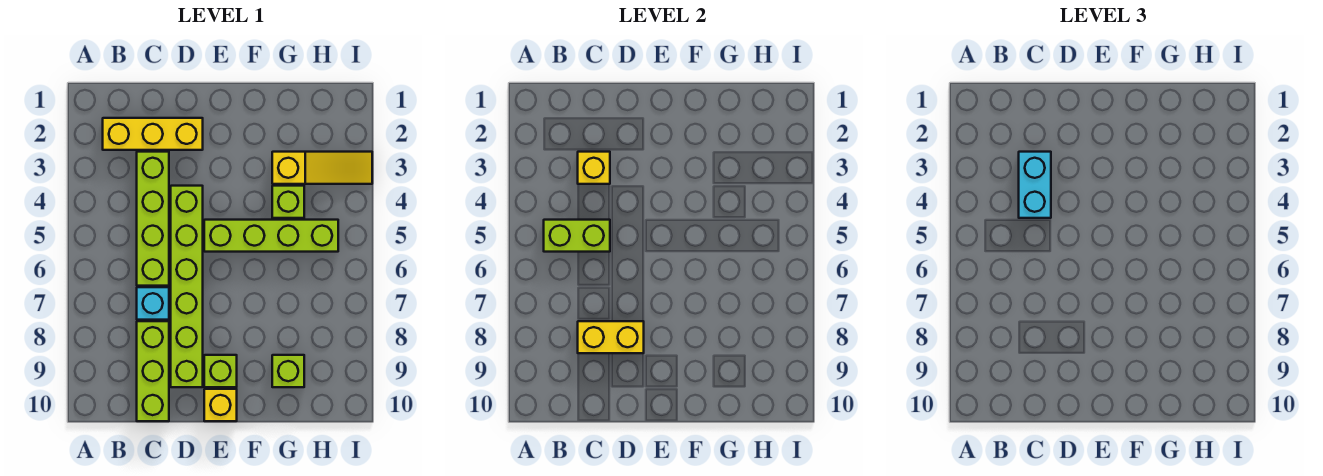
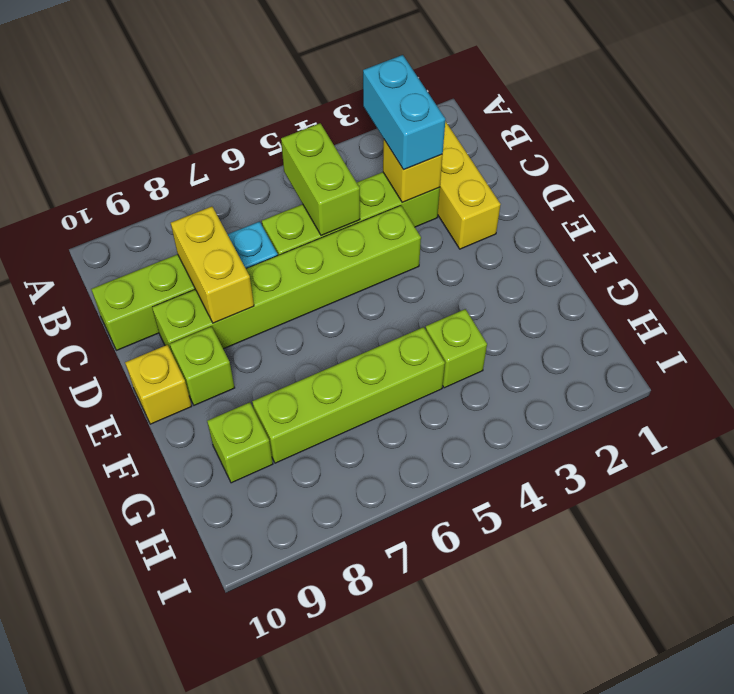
cyan brick C3:C4 level 3 -> cyan brick B3:C3 level 3
lime brick E5:H5 level 1 -> lime brick G5:G8 level 1
yellow slope G3:I3 level 1 top G -> none

